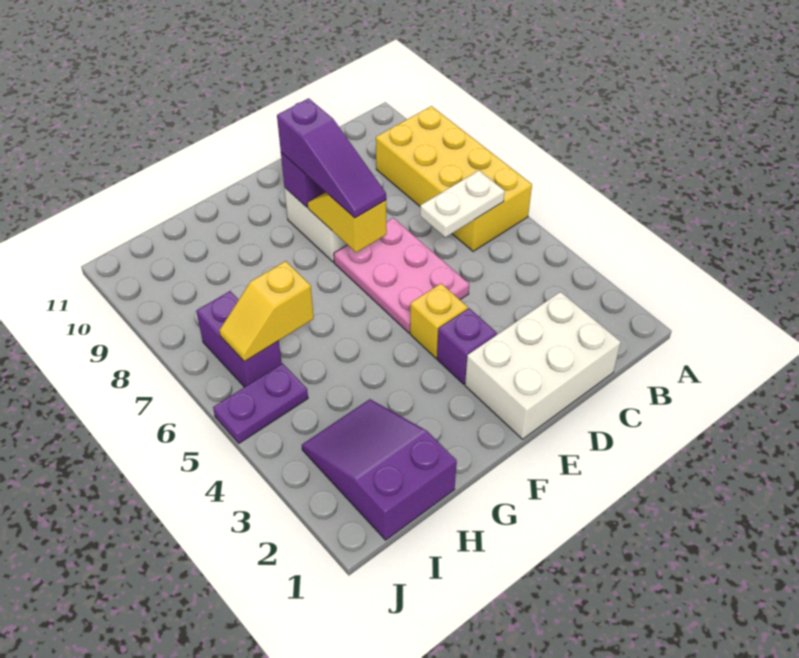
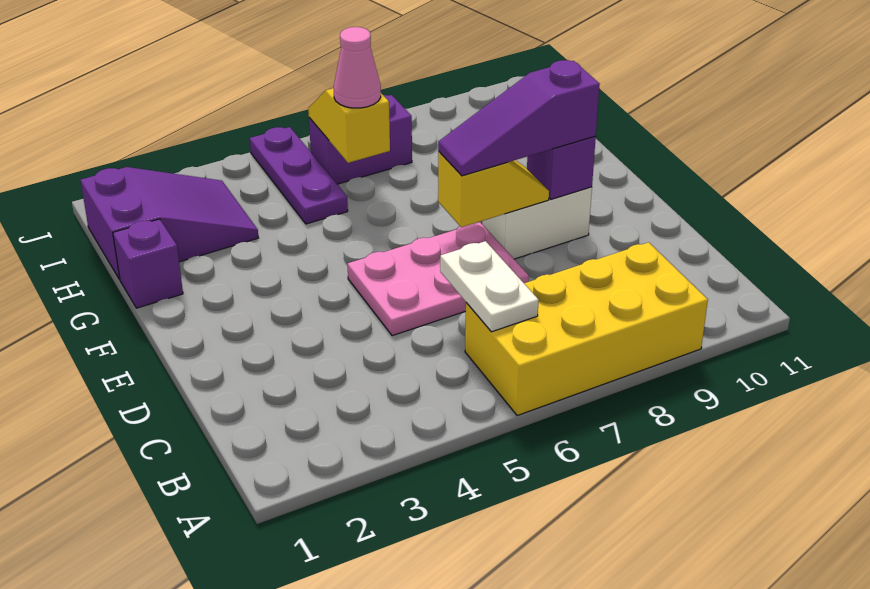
white brick C1:E2 level 1 -> none
purple brick E3 level 1 -> purple brick G1 level 1
yellow brick E4 level 1 -> none
none -> pink cone H6 level 3
purple plate I5:J5 level 1 -> purple plate H5:J5 level 1

